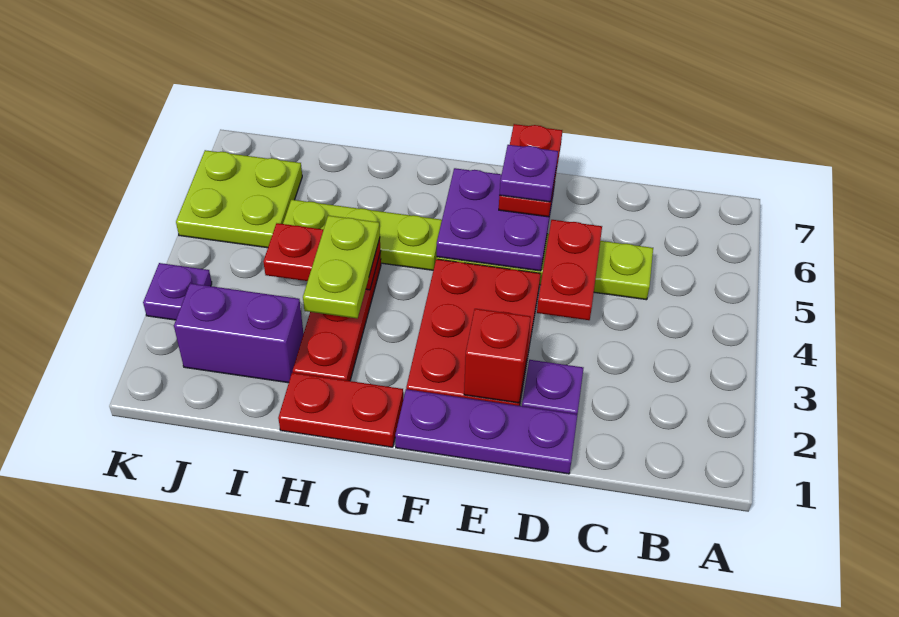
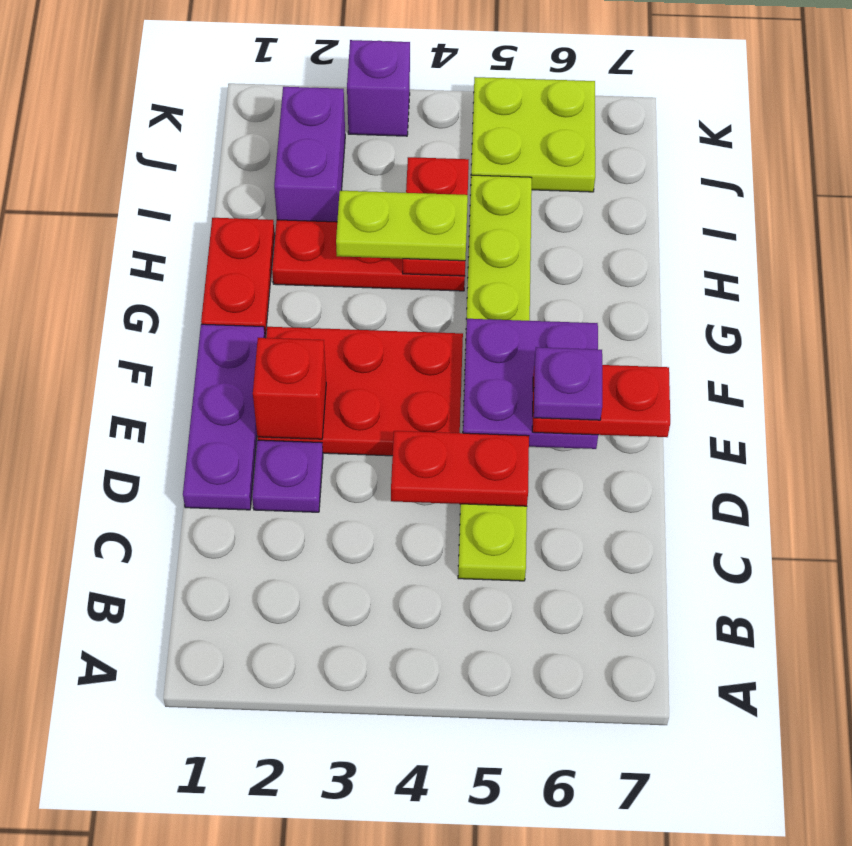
purple plate K3 level 1 -> purple brick K3 level 1

